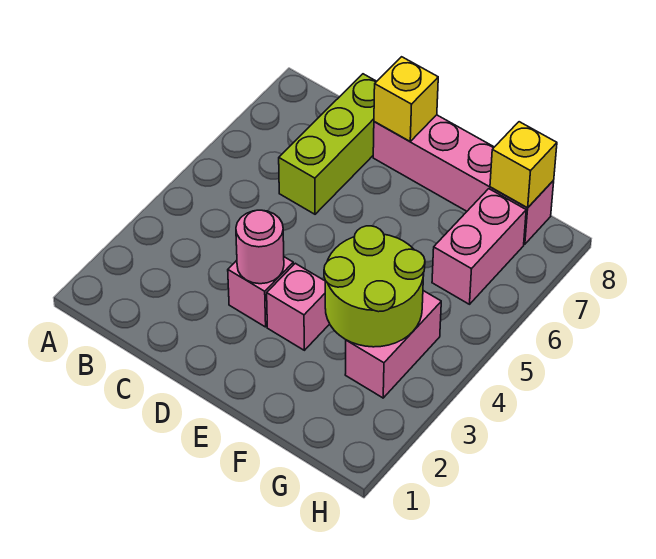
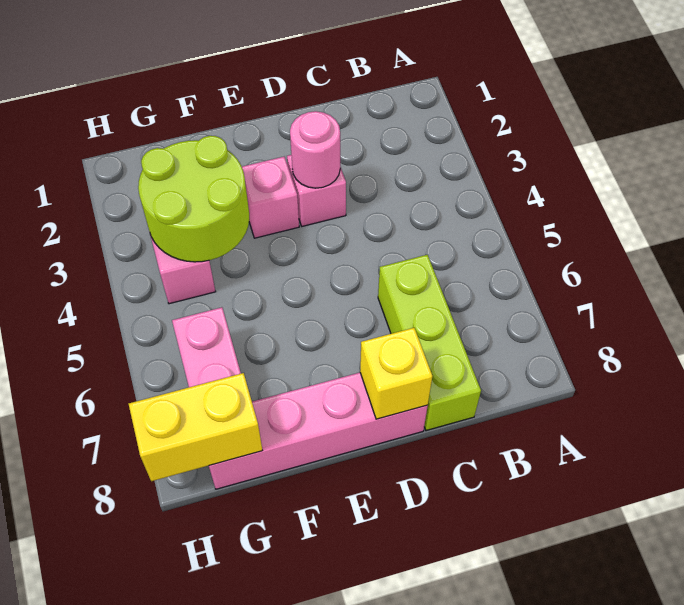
yellow brick G8 level 2 -> yellow brick G8:H8 level 2

